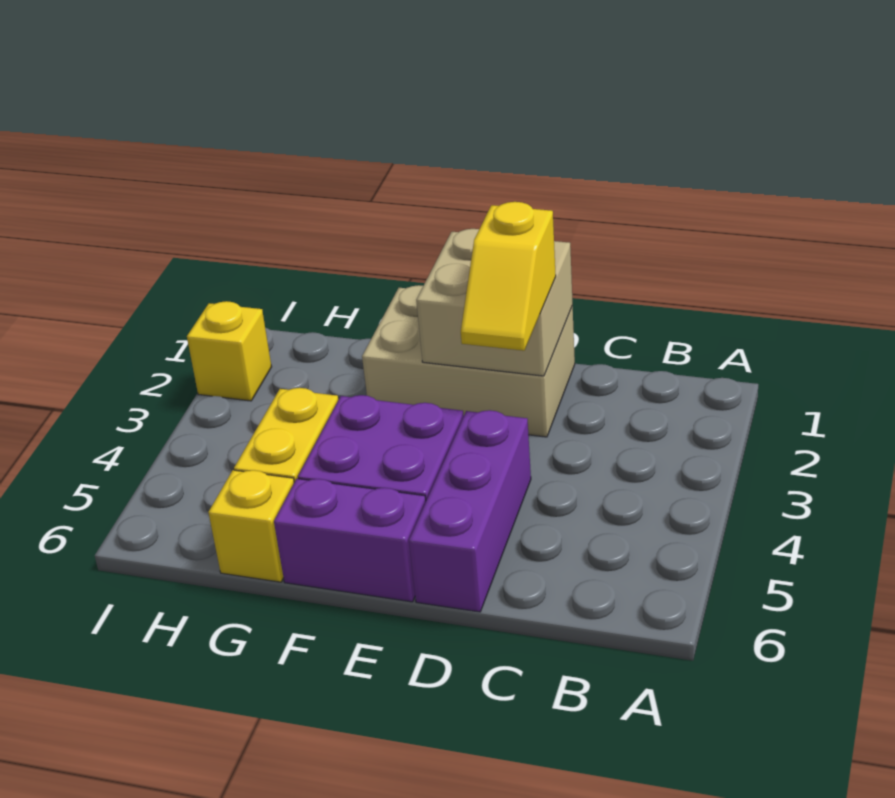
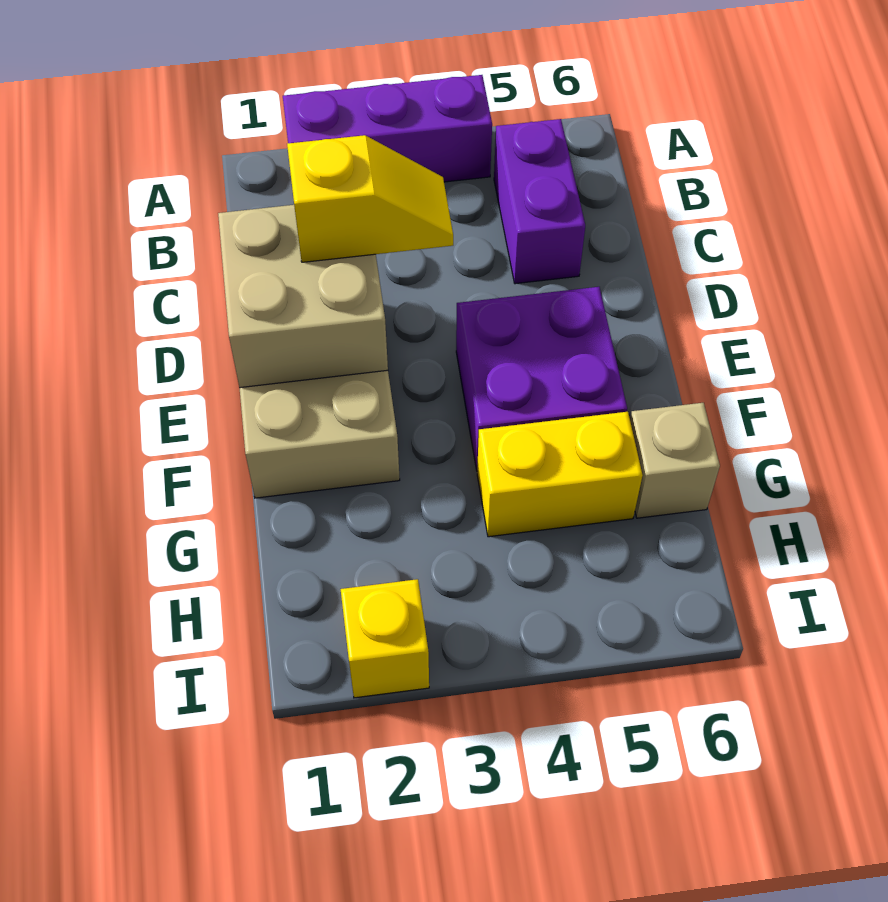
purple brick D4:D6 level 1 -> purple brick A2:A4 level 1
purple brick E6:F6 level 1 -> purple brick B5:C5 level 1
yellow brick G6 level 1 -> tan brick G6 level 1

